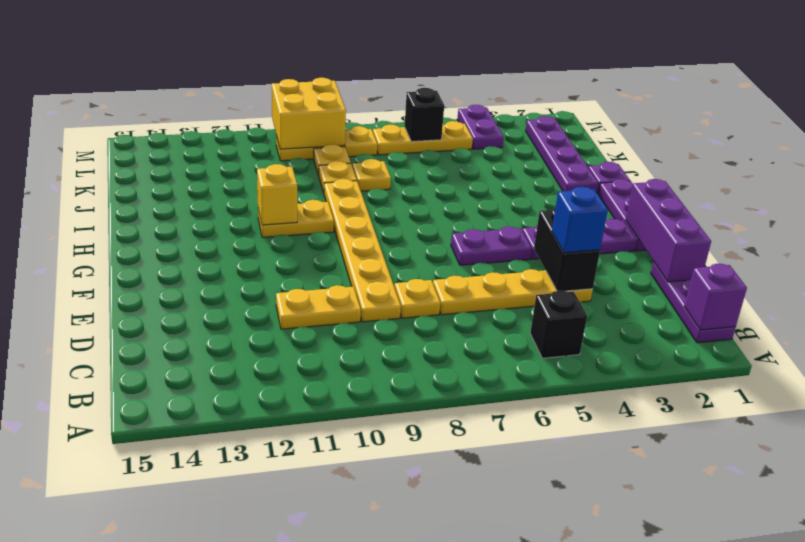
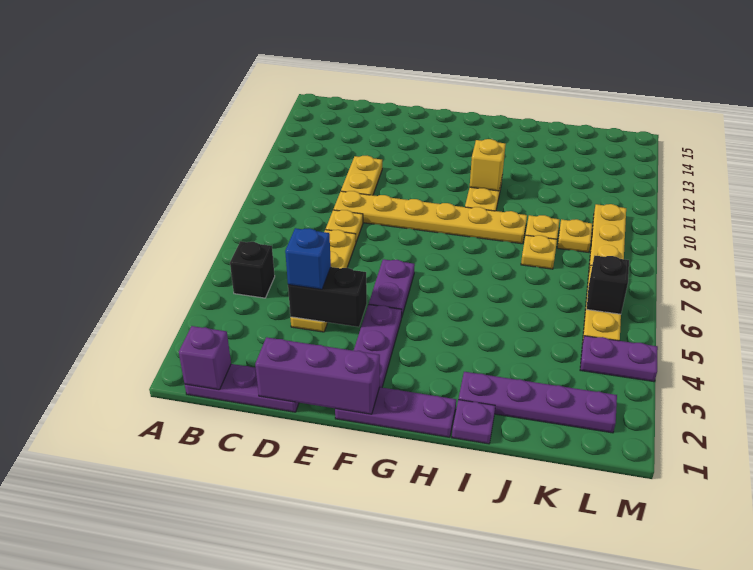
yellow brick L9:M10 level 2 -> none

